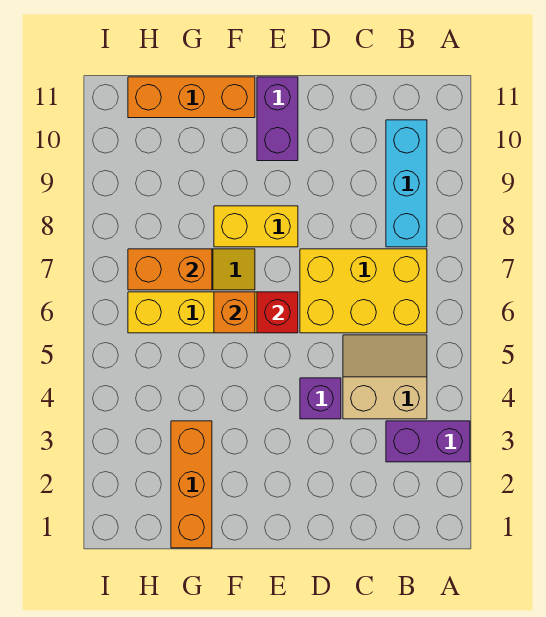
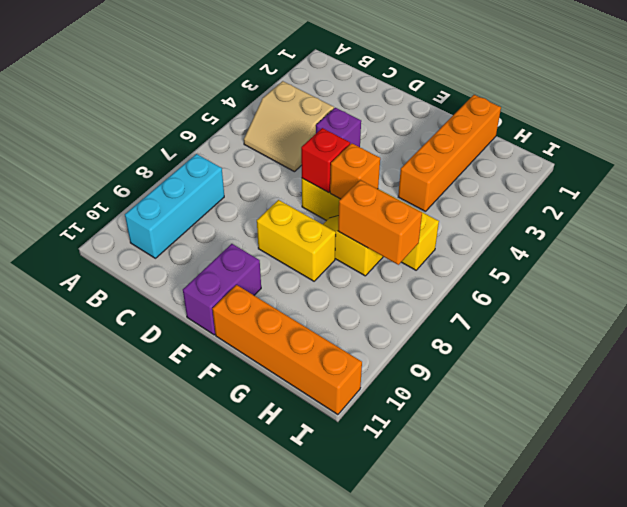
purple brick A3:B3 level 1 -> none
yellow brick B6:D7 level 1 -> none
orange brick F11:H11 level 1 -> orange brick F11:I11 level 1
orange brick G1:G3 level 1 -> orange brick G1:G4 level 1

